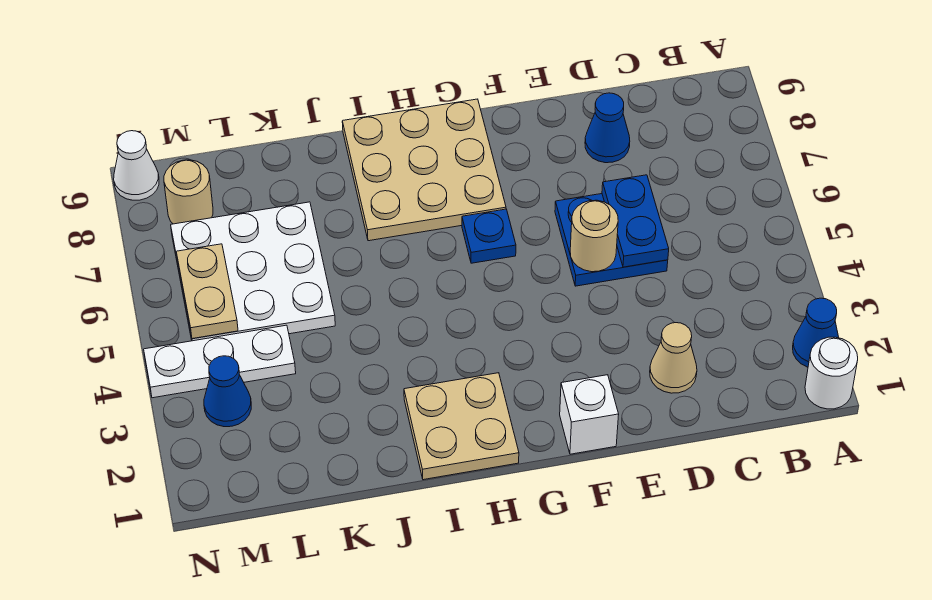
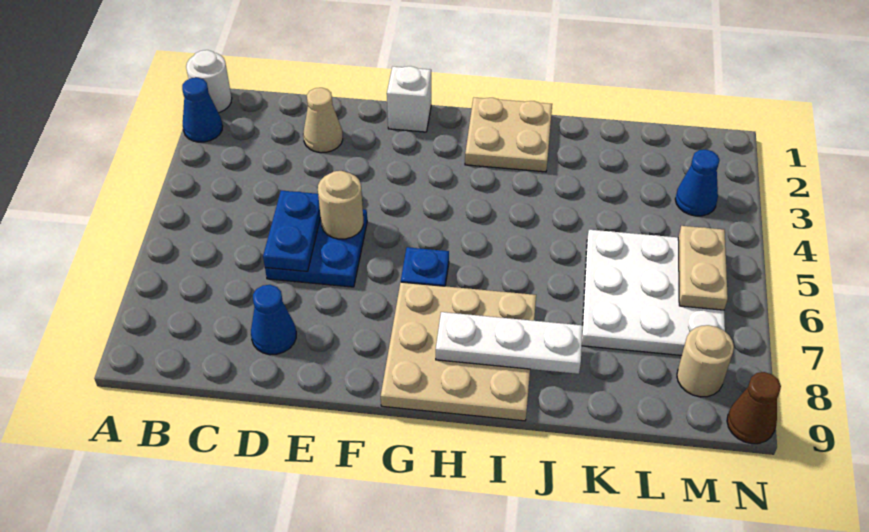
white plate L4:N4 level 1 -> white plate H8:J8 level 2
white cone N9 level 1 -> brown cone N9 level 1

